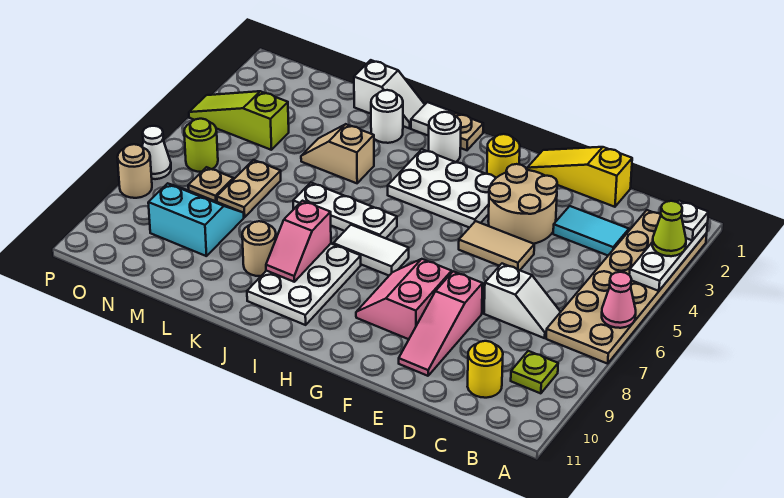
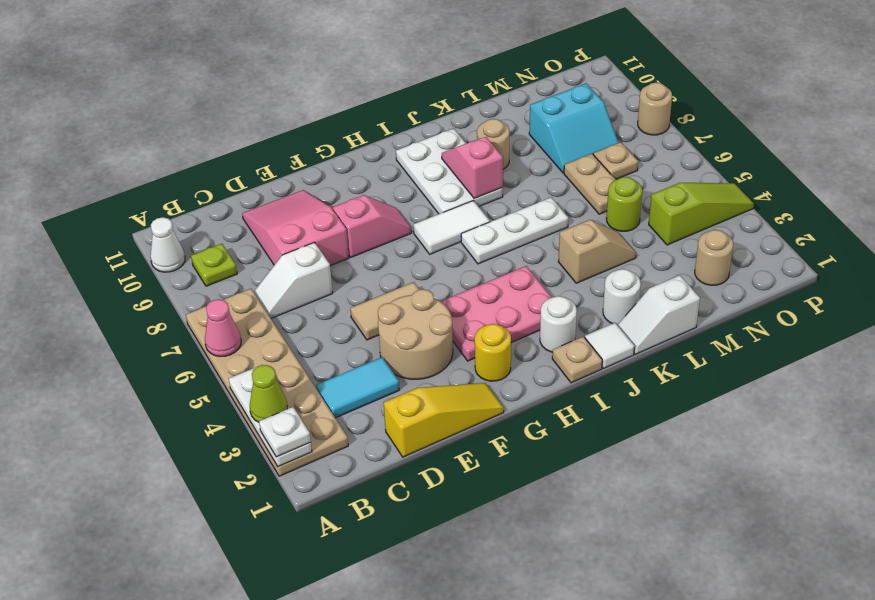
yellow round brick C10 level 1 -> none
pink slope E8:E10 level 1 top 8 -> pink slope D8:E10 level 1 top 8
pink slope F8:G9 level 1 top F -> pink slope F8:G8 level 1 top F
white plate G3:I4 level 1 -> pink plate G3:I4 level 1
none -> tan round brick N2 level 1
lime round brick O6 level 1 -> lime round brick M5 level 1
white cone P7 level 1 -> white cone A10 level 1

